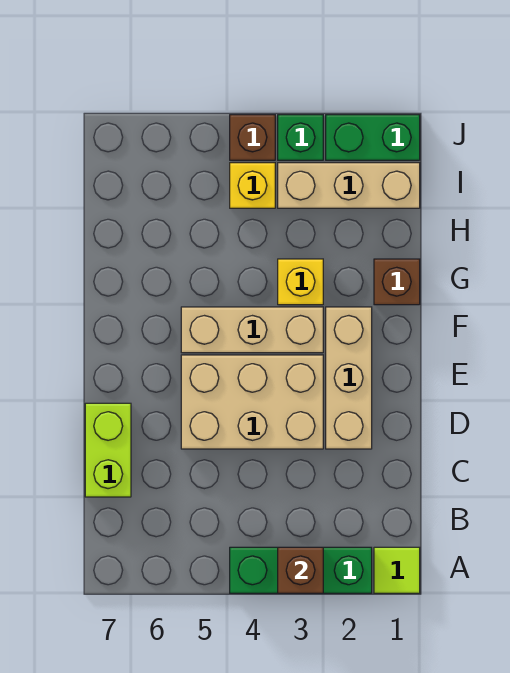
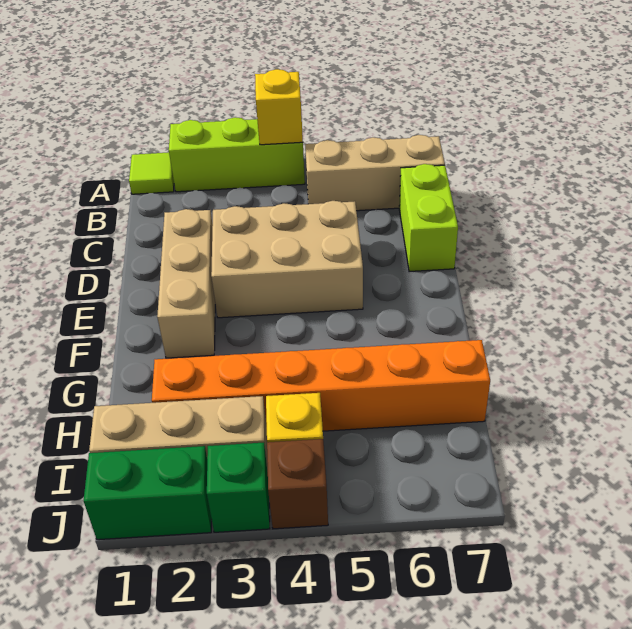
green brick A2:A4 level 1 -> lime brick A2:A4 level 1
brown brick A3 level 2 -> none
tan brick F3:F5 level 1 -> tan brick B5:B7 level 1
brown brick G1 level 1 -> none
yellow brick G3 level 1 -> yellow brick A4 level 2
none -> orange brick H2:H7 level 1

